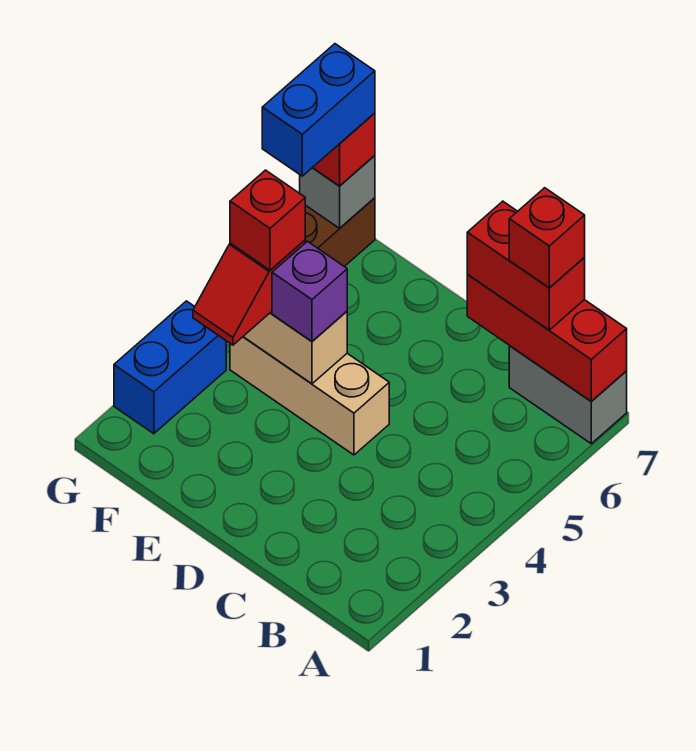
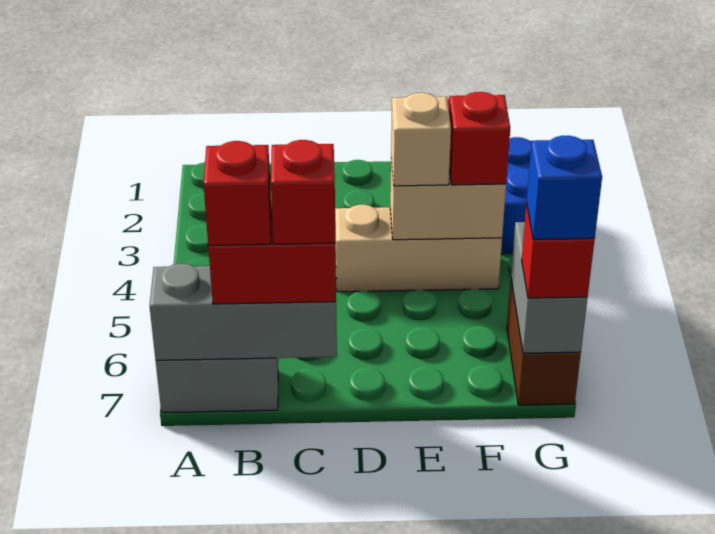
red brick A7:C7 level 2 -> grey brick A7:C7 level 2
purple brick E4 level 3 -> tan brick E4 level 3
red brick F4 level 4 -> red brick C7 level 4
blue brick G6:G7 level 4 -> blue brick G7 level 4
grey brick G7 level 2 -> grey brick G6:G7 level 2

